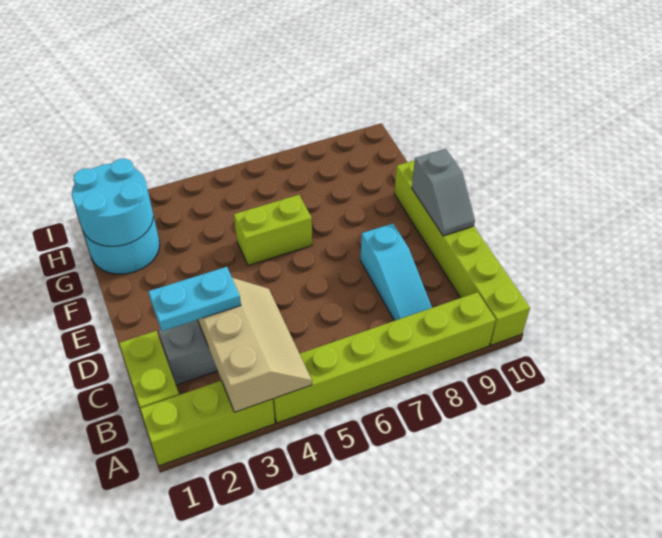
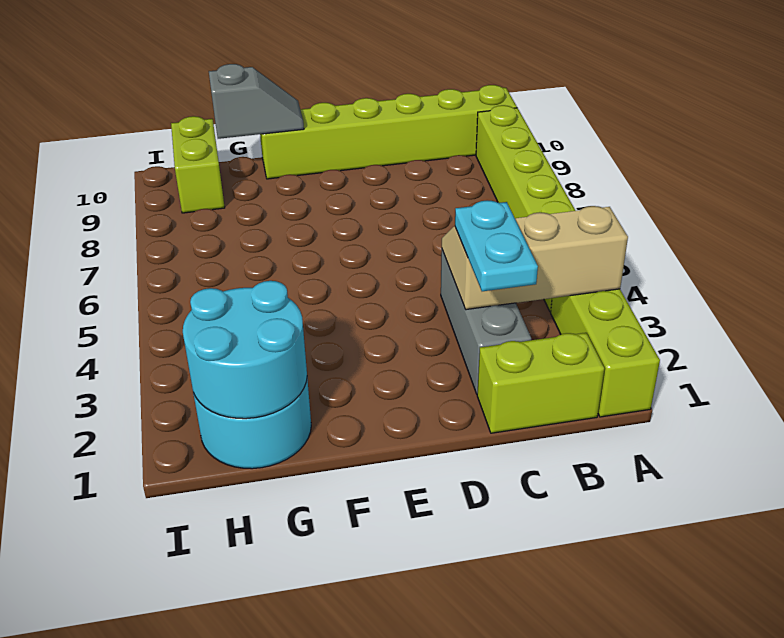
cyan slope B8:D8 level 1 top D -> none
grey slope D10:E10 level 2 top E -> grey slope F10:G10 level 2 top G
lime brick F5:F6 level 1 -> lime brick H9:H10 level 1

